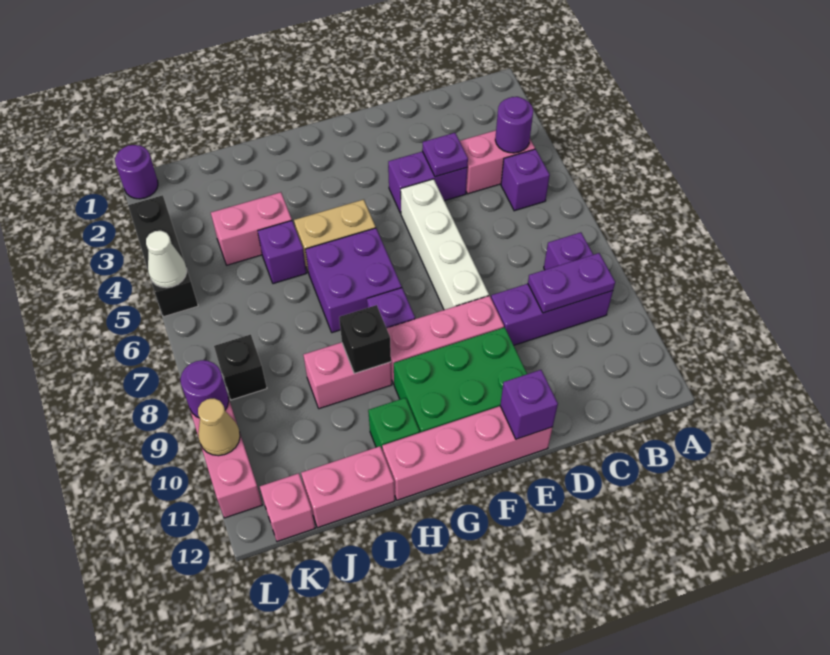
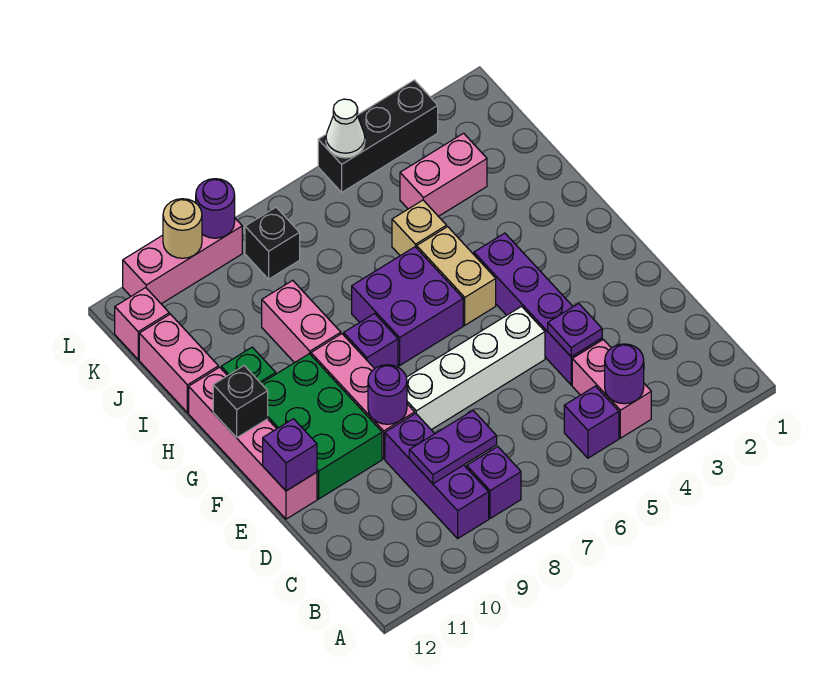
purple plate B9:C9 level 2 -> purple plate C8:C9 level 2
purple brick D4:E4 level 1 -> purple brick D4:G4 level 1
black brick H9 level 2 -> black brick G12 level 2
pink brick I4:J4 level 1 -> pink brick J3:J4 level 1
purple brick I5 level 1 -> tan brick I5 level 1
purple round brick L1 level 1 -> purple round brick E9 level 2
tan cone L10 level 2 -> tan round brick L10 level 2

